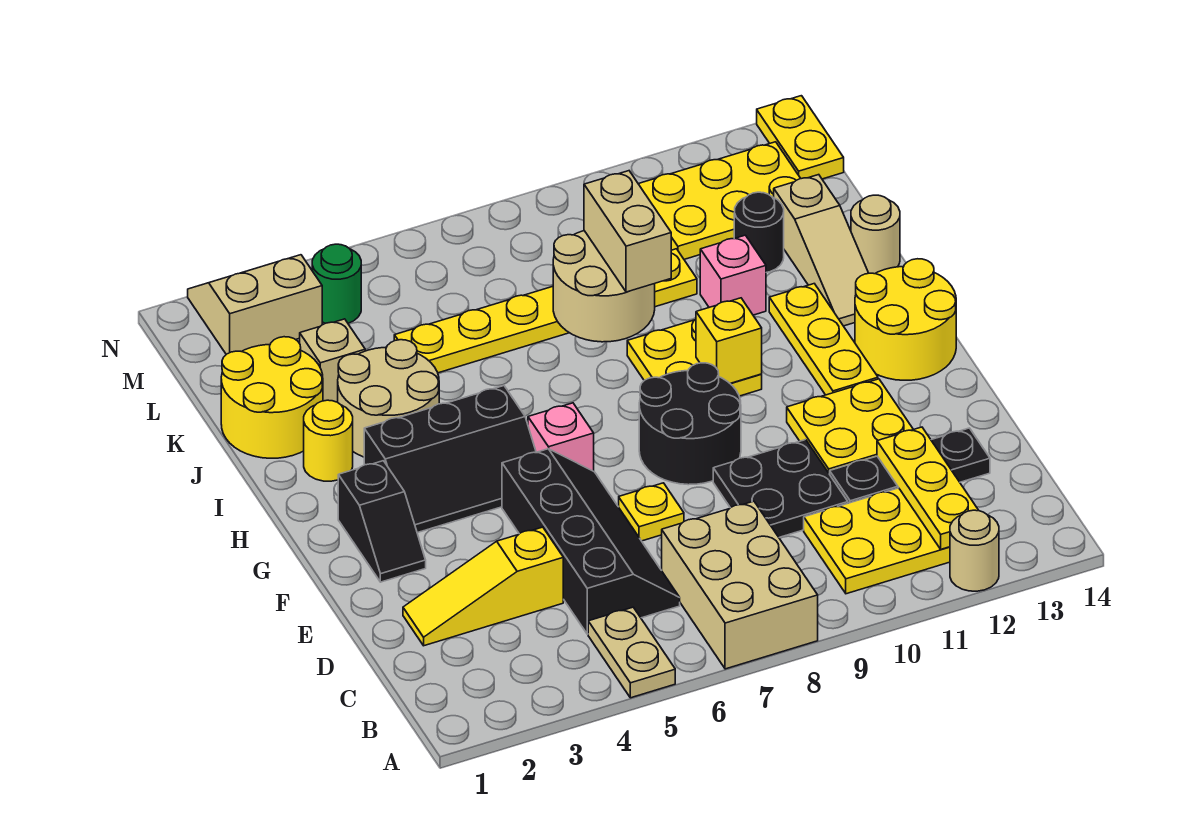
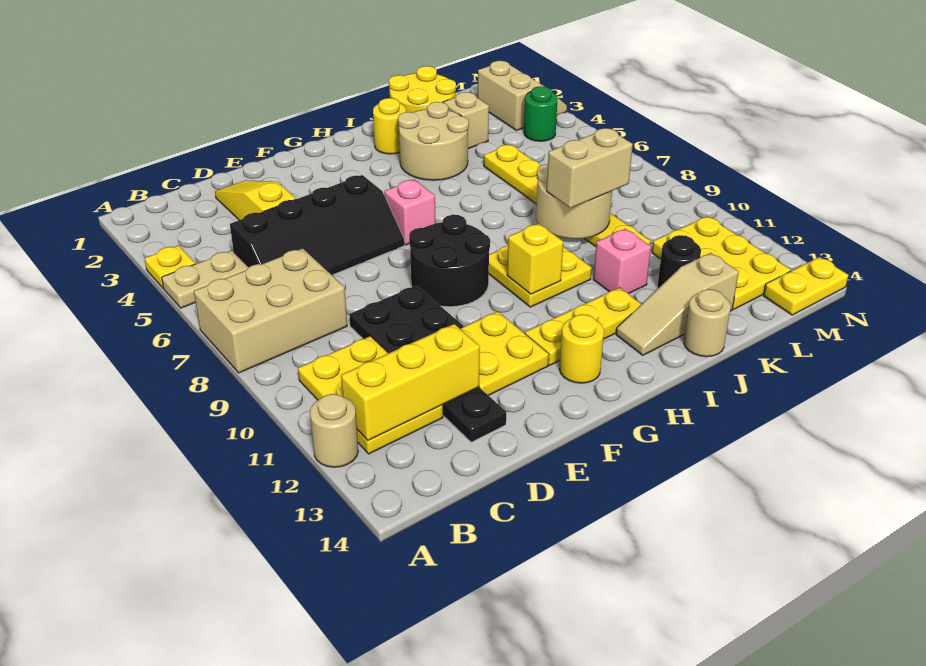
yellow plate B12:D12 level 2 -> yellow brick B12:D12 level 2
yellow plate E7 level 1 -> yellow plate A4 level 1
black slope F2:G2 level 1 top G -> none
black slope G3:H5 level 1 top H -> none
yellow round brick G13:H14 level 1 -> yellow round brick G13 level 1

